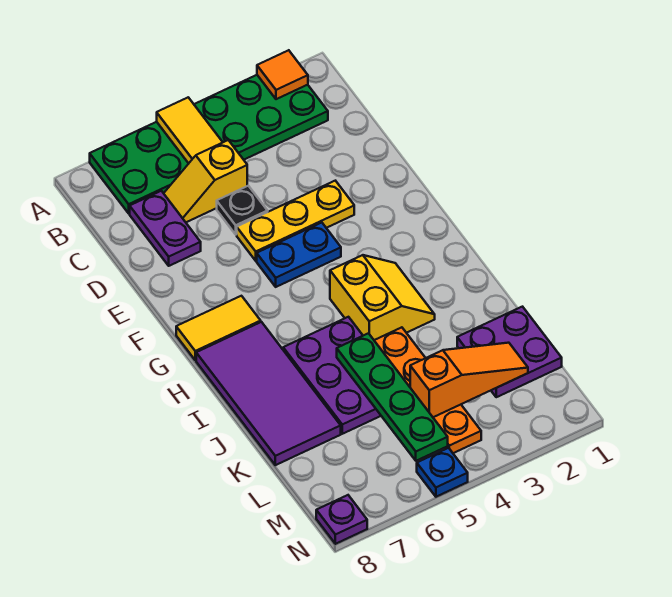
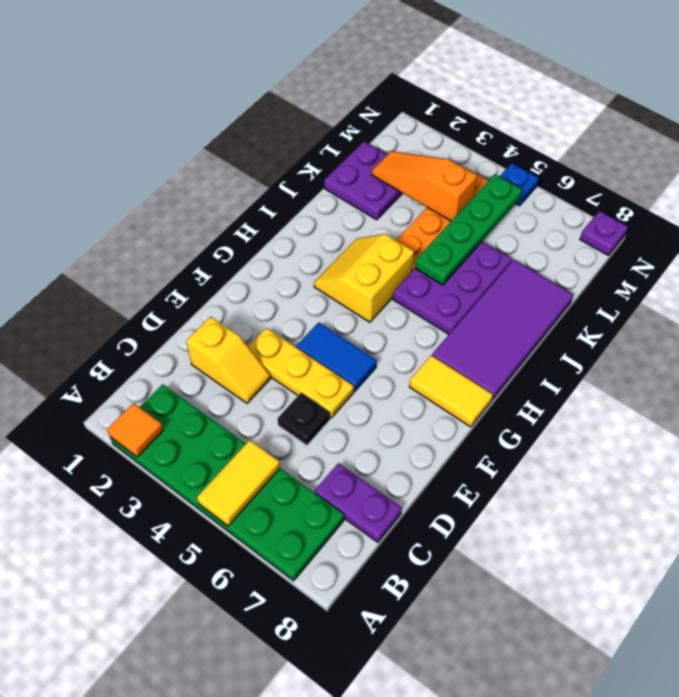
yellow slope C5:C6 level 1 top 5 -> yellow slope D2:D3 level 1 top 2
purple plate C7:D7 level 1 -> purple plate C7:C8 level 1
blue plate F4:F5 level 1 -> blue tile F4:F5 level 1

